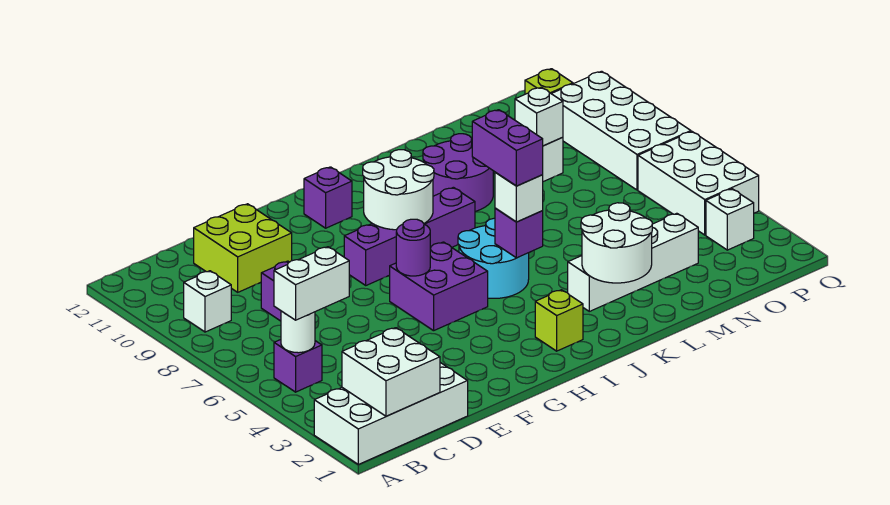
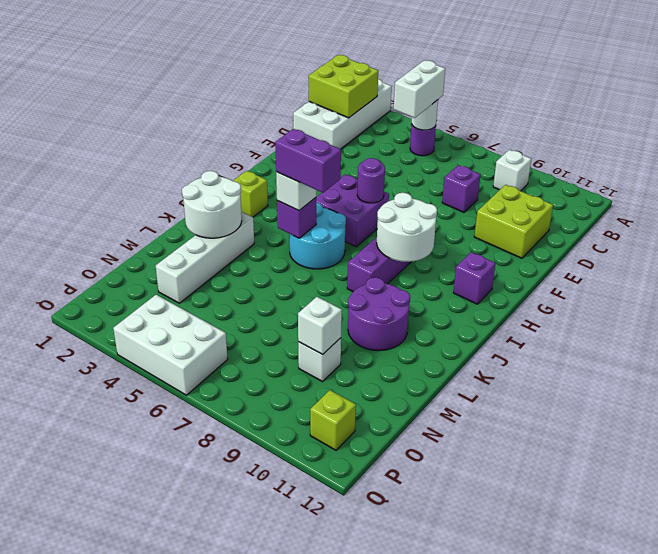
white brick B1:C2 level 2 -> lime brick B1:C2 level 2
purple brick B5 level 1 -> purple round brick B5 level 1
white brick P3 level 1 -> none
white brick P7:Q10 level 1 -> none

